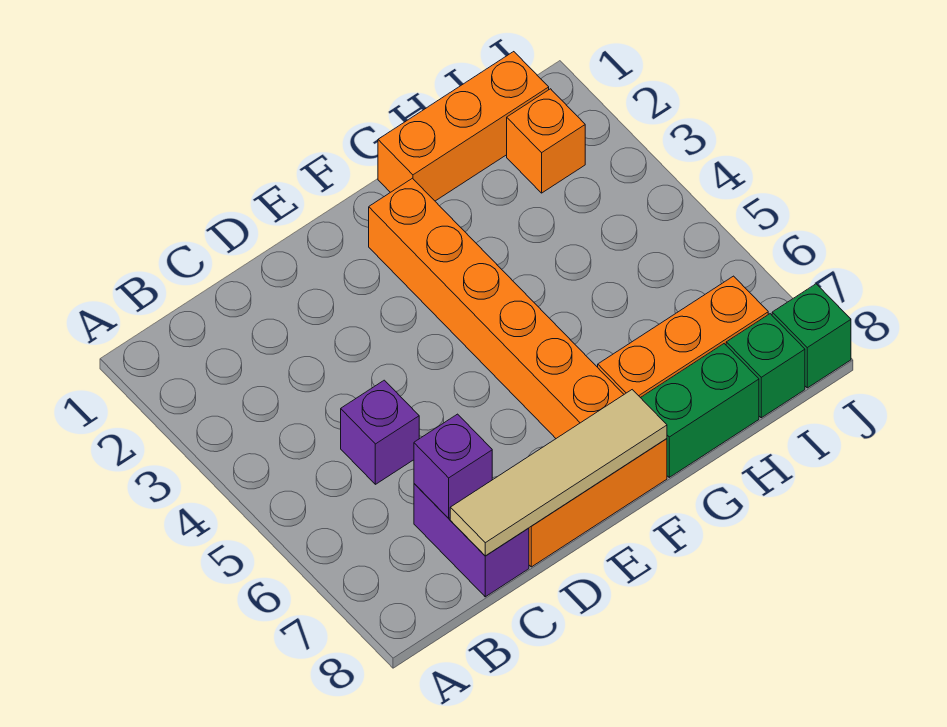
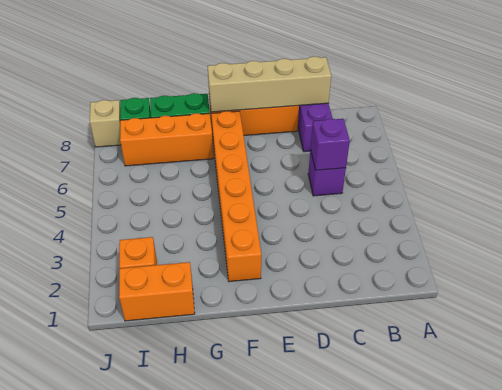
purple brick C7 level 2 -> purple brick C5 level 2
tan tile C8:F8 level 2 -> tan brick C8:F8 level 2
orange brick G1:I1 level 1 -> orange brick H1:I1 level 1
green brick J8 level 1 -> tan brick J8 level 1

